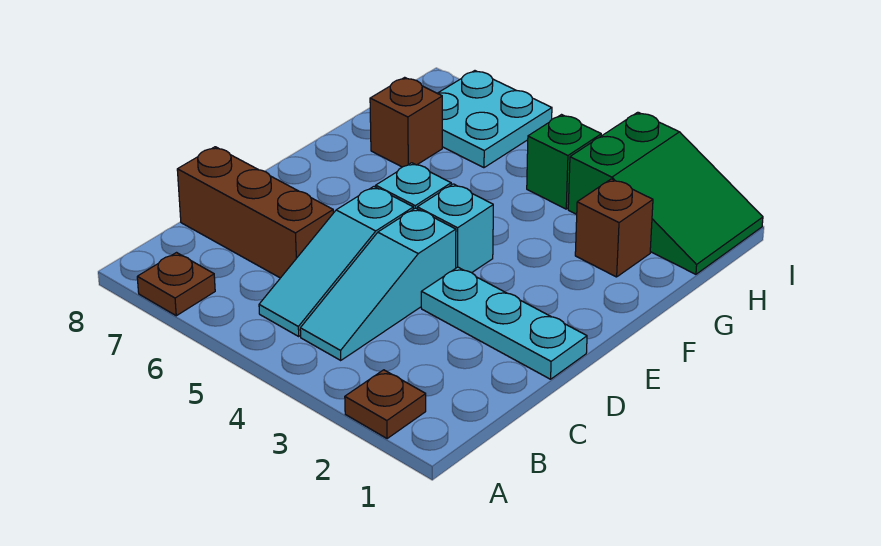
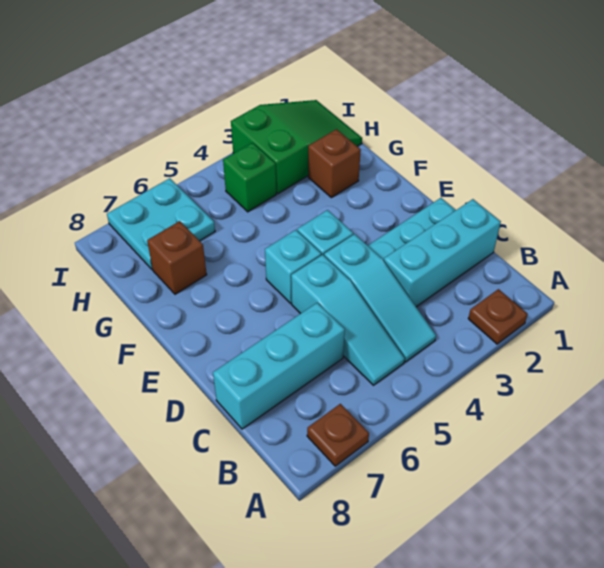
none -> cyan brick C1:C3 level 1
brown brick C6:C8 level 1 -> cyan brick C6:C8 level 1

